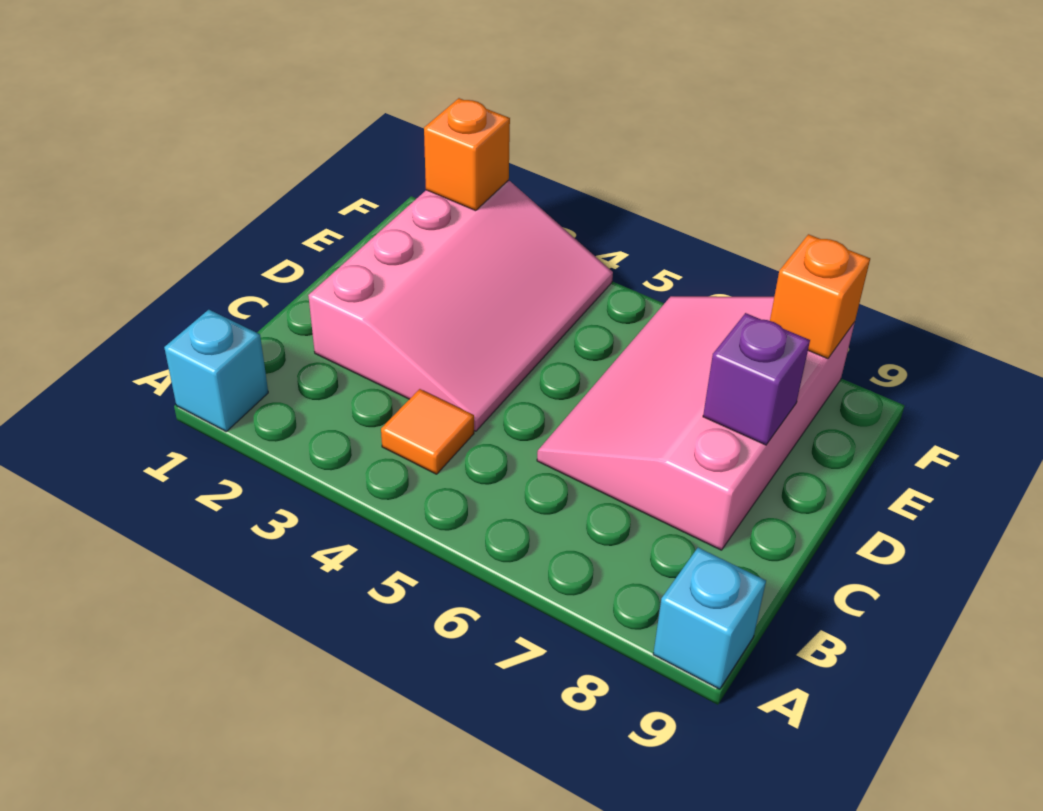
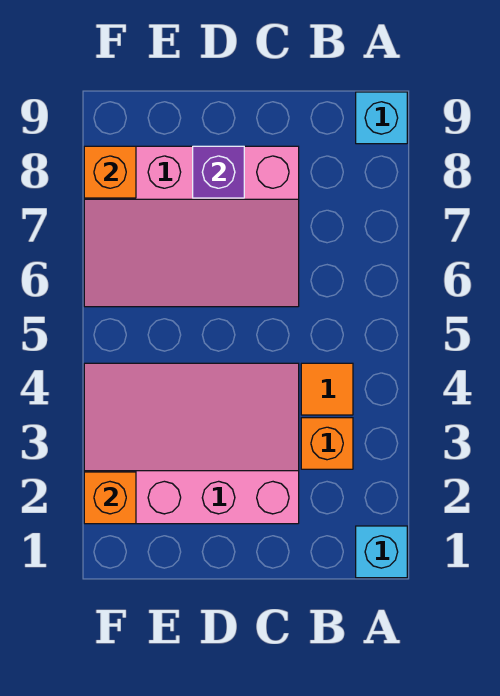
none -> orange brick B3 level 1

